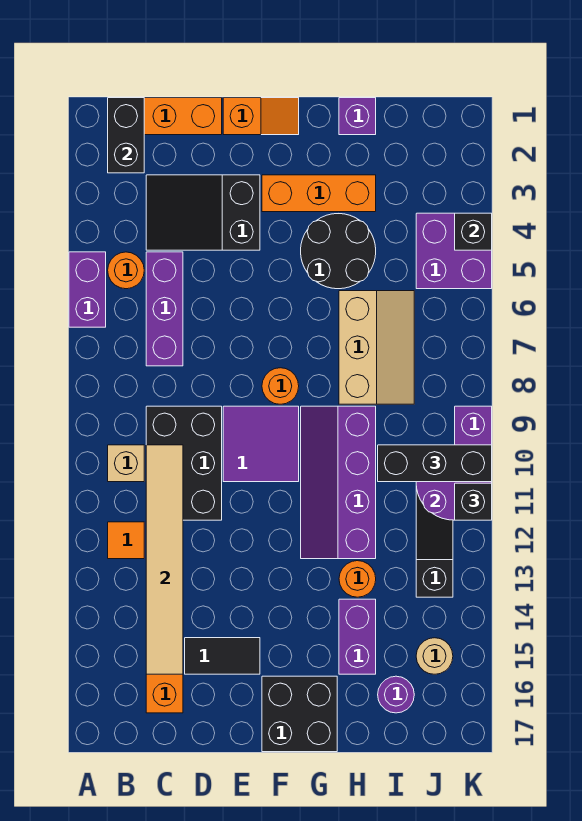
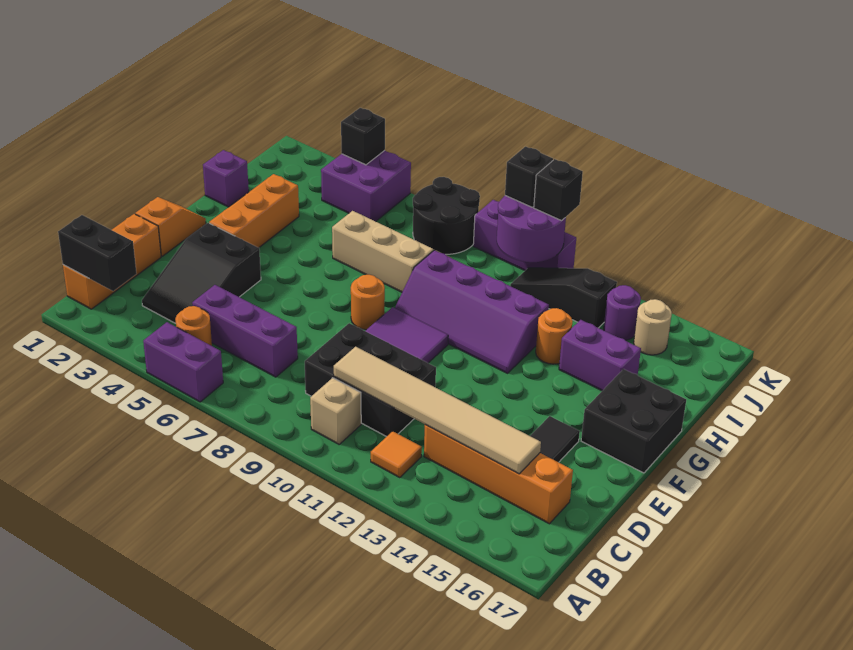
black round brick G4:H5 level 1 -> black round brick J7:K8 level 1
black brick I10:K10 level 3 -> black brick K10 level 3
purple round brick I16 level 1 -> purple round brick J14 level 1

